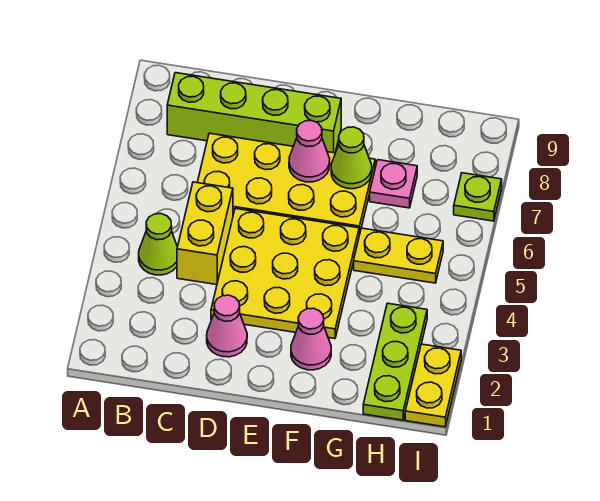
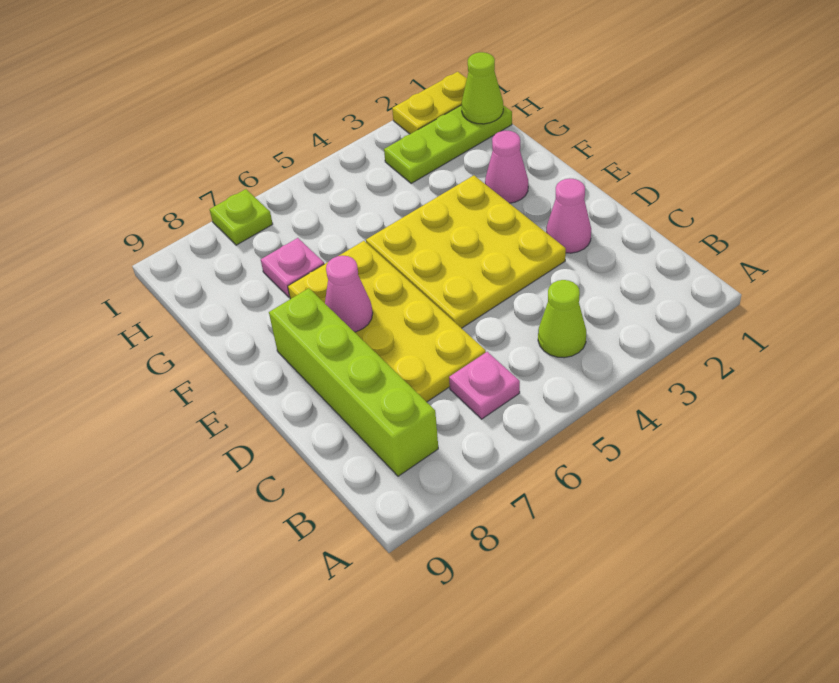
none -> pink plate B6 level 1
yellow brick C4:C5 level 1 -> none
lime cone F7 level 2 -> lime cone H1 level 2
yellow plate G5:H5 level 1 -> none

